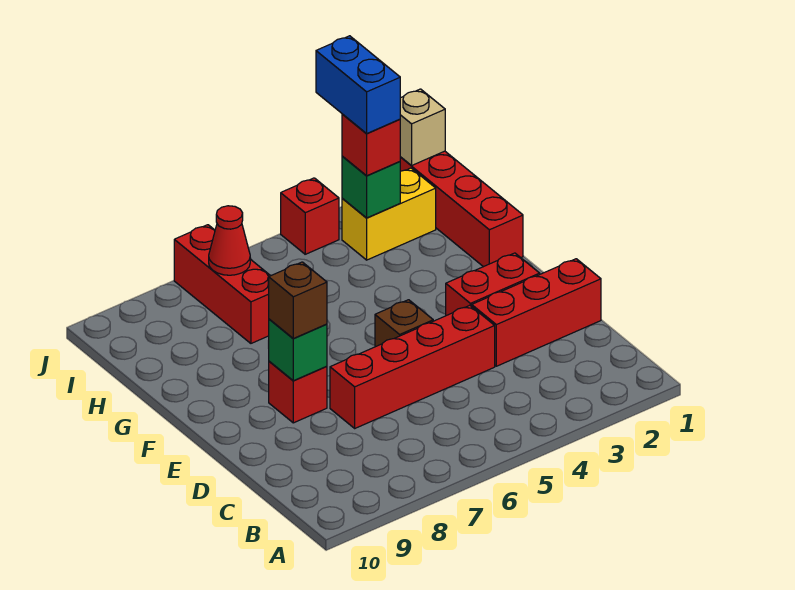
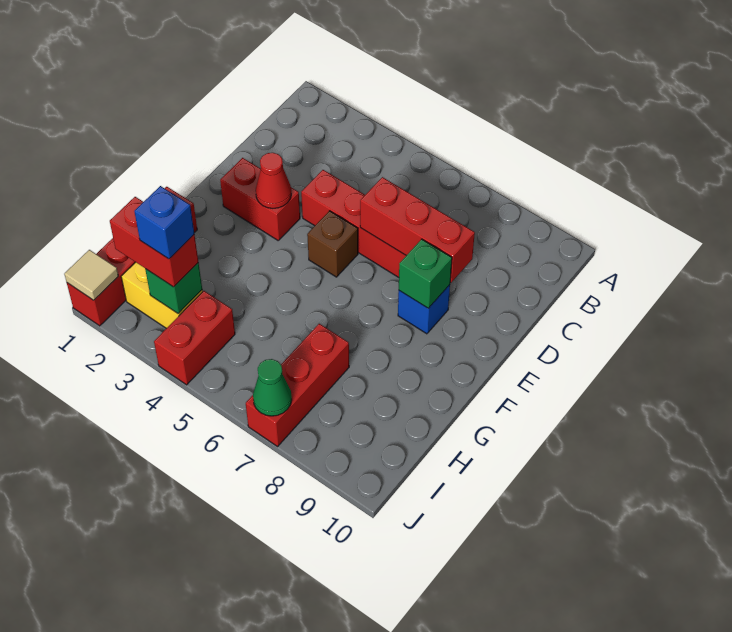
red brick D1:D3 level 1 -> red brick D6:D8 level 2
red brick E8 level 1 -> blue brick E8 level 1
brown brick E8 level 3 -> none
red brick I3 level 3 -> red brick I2:I3 level 3
blue brick I3:J3 level 4 -> blue brick I3 level 4
red cone I7 level 2 -> red cone E3 level 2
tan brick J1 level 2 -> tan tile J1 level 2
red brick J4 level 1 -> red brick I4:J4 level 1
none -> green cone J7 level 2

